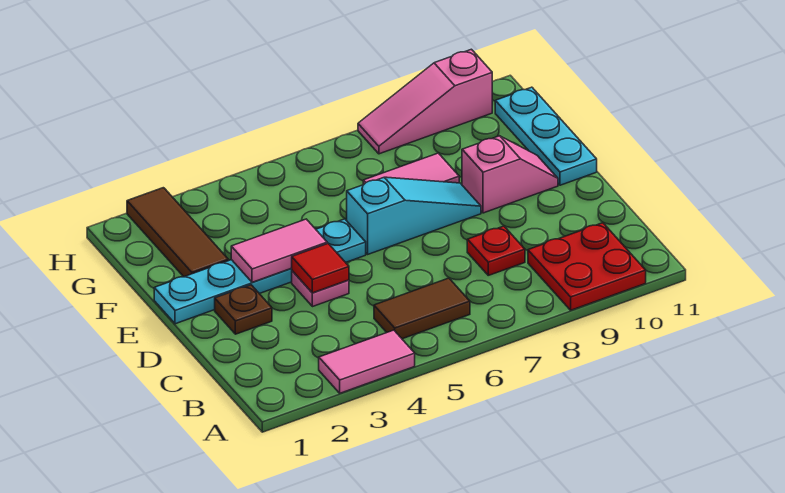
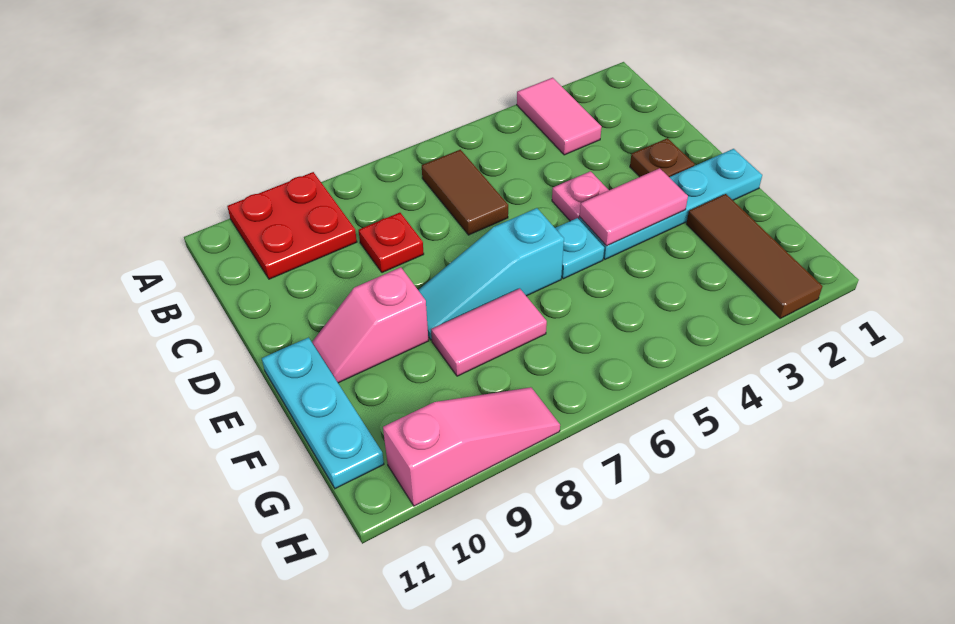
pink tile A3:A4 level 1 -> pink tile A3:B3 level 1
brown tile B5:B6 level 1 -> brown tile B6:C6 level 1
red tile D4 level 2 -> none

